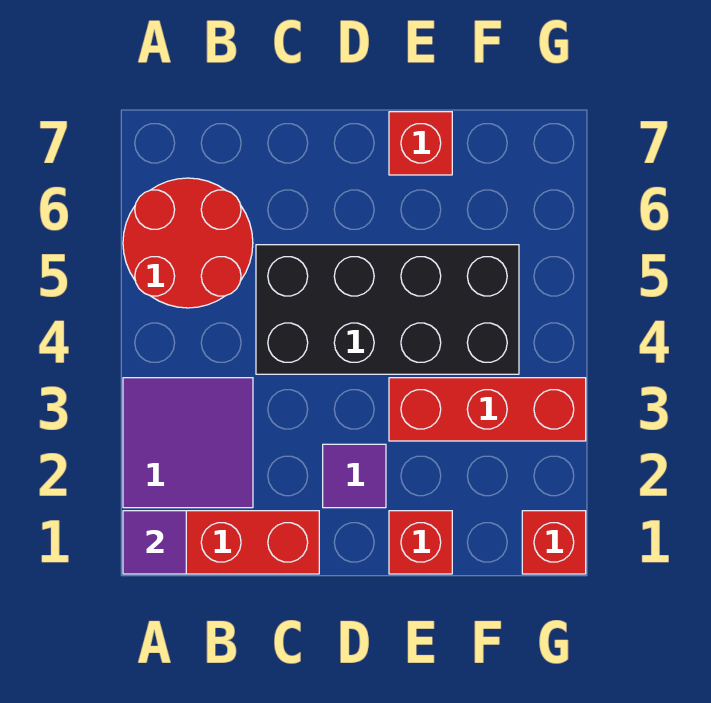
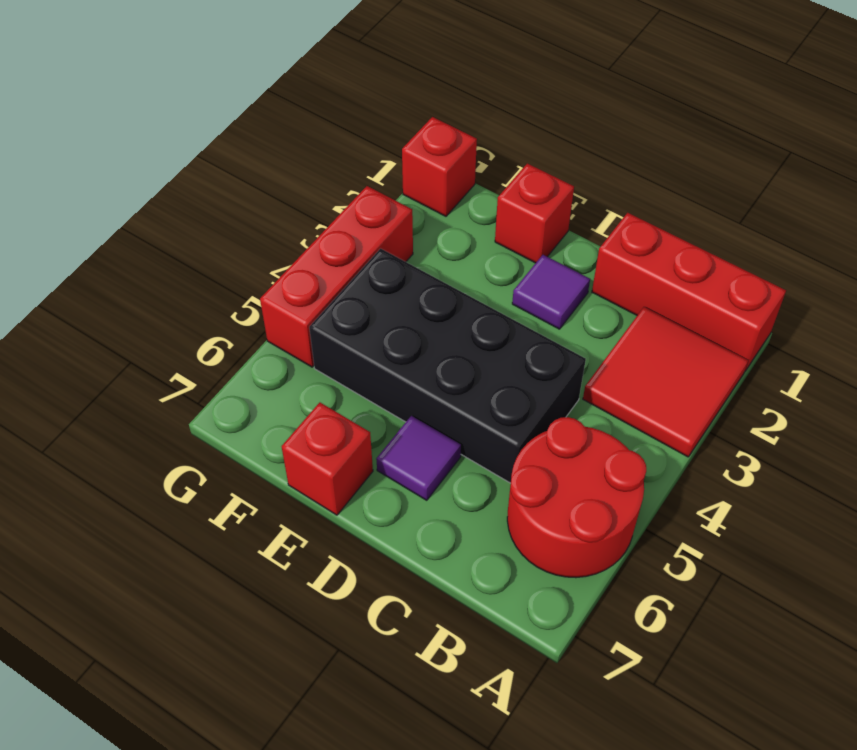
purple tile A1 level 2 -> purple tile D6 level 1
purple tile A2:B3 level 1 -> red tile A2:B3 level 1
red brick E3:G3 level 1 -> red brick G3:G5 level 1

